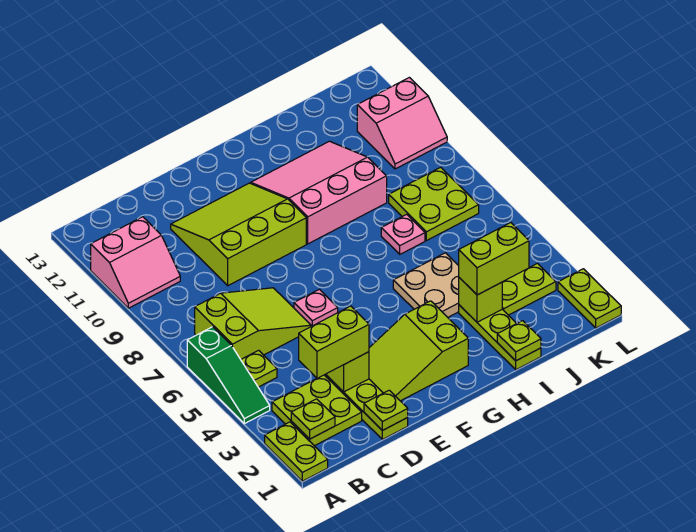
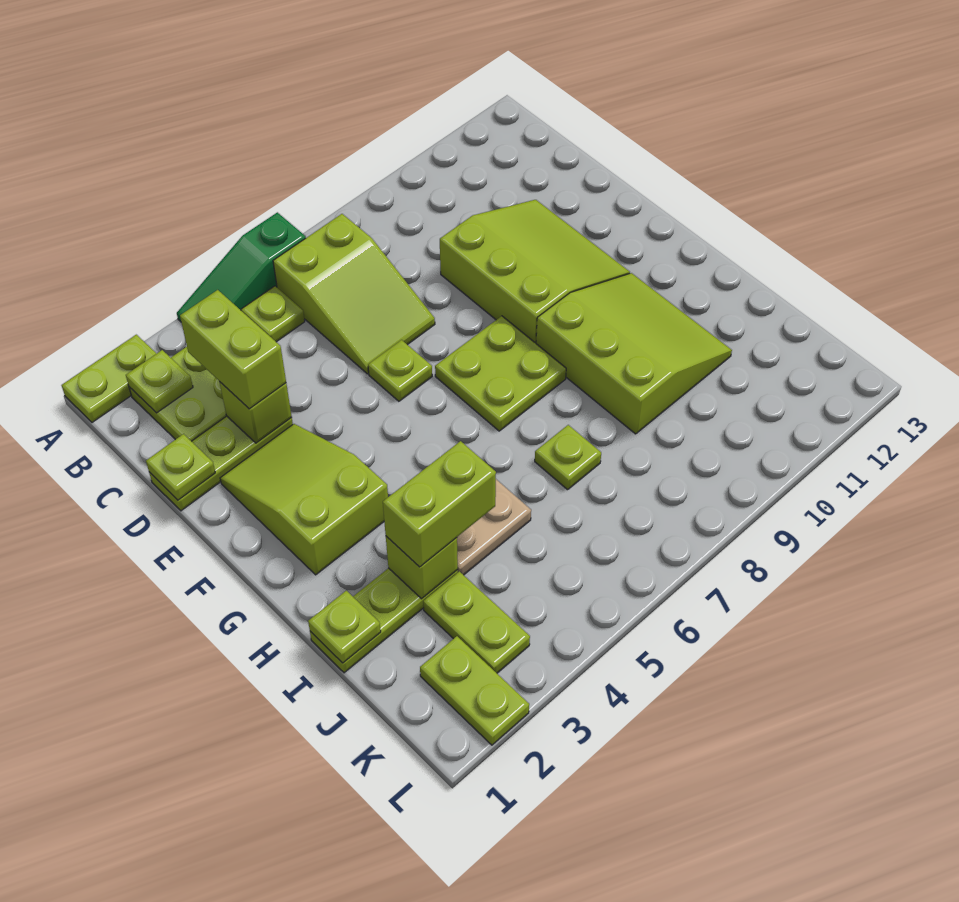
pink slope A10:B11 level 1 top 11 -> none
pink plate E6 level 1 -> lime plate E6 level 1
pink slope G9:I11 level 1 top 9 -> lime slope G9:I11 level 1 top 9
lime brick I3:J3 level 3 -> lime brick I3:I4 level 3
pink plate I7 level 1 -> lime plate I7 level 1
lime plate J7:K8 level 1 -> lime plate F7:G8 level 1
pink slope K10:L11 level 1 top 11 -> none
lime plate L1:L2 level 1 -> lime plate K2:L2 level 1

